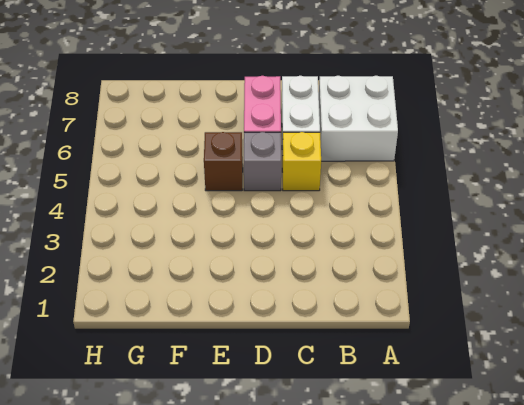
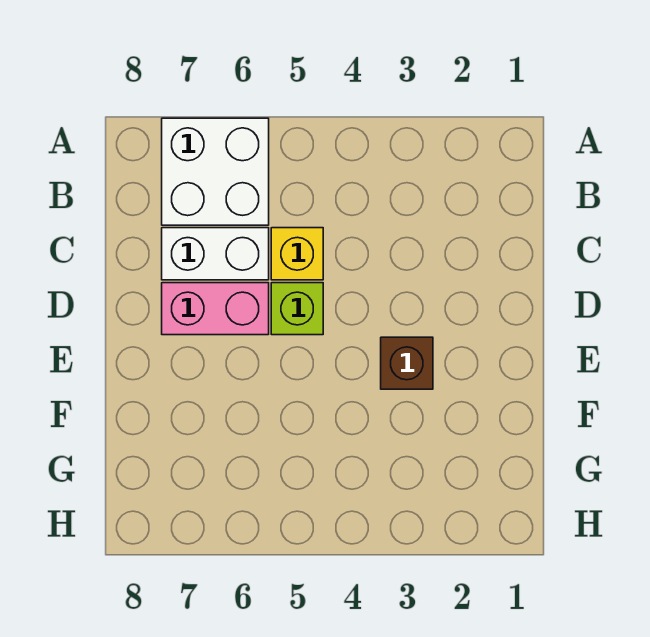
grey brick D5 level 1 -> lime brick D5 level 1
brown brick E5 level 1 -> brown brick E3 level 1

